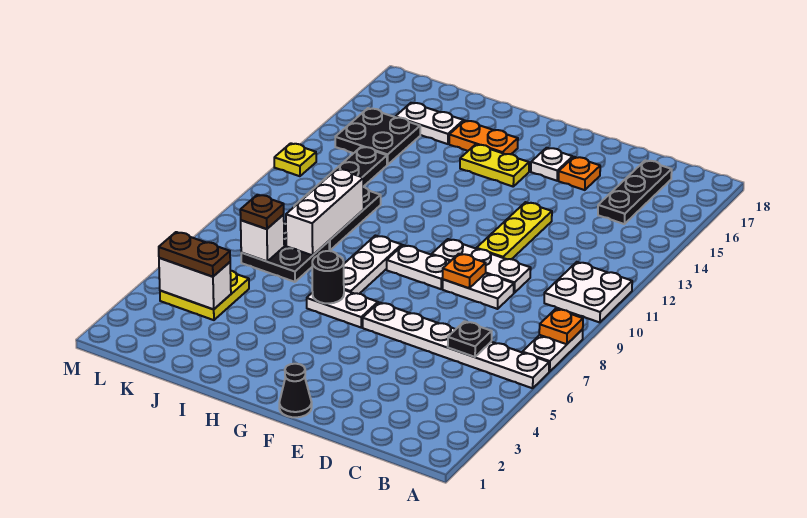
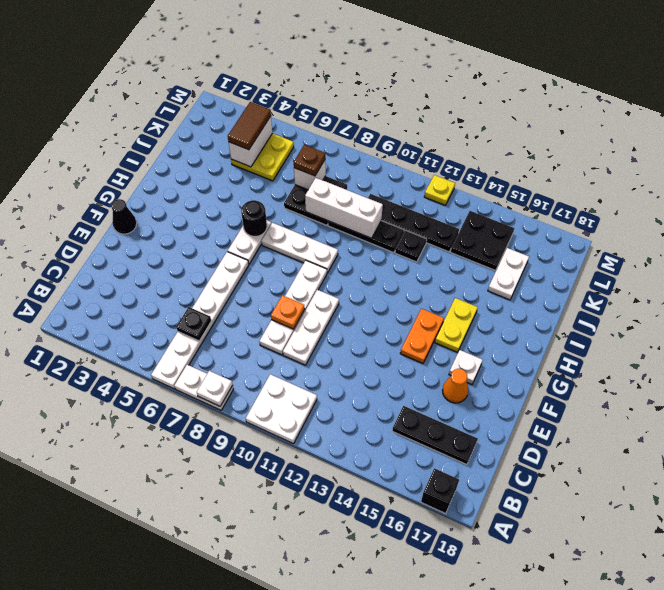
orange plate A8 level 2 -> white plate A8 level 2
none -> black brick A17 level 1
yellow plate E11:E13 level 1 -> none
orange plate E16 level 1 -> orange cone E16 level 1
orange plate H16:I16 level 1 -> orange plate F14:G14 level 1
none -> black plate J12 level 1
brown plate K4:L4 level 3 -> brown tile K4:L4 level 3

